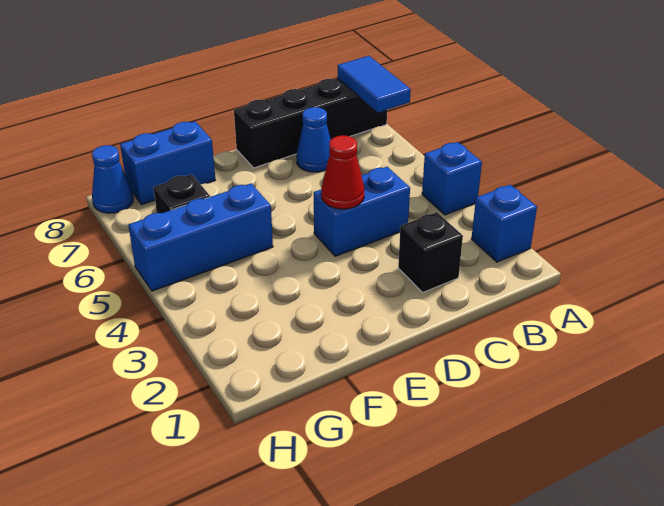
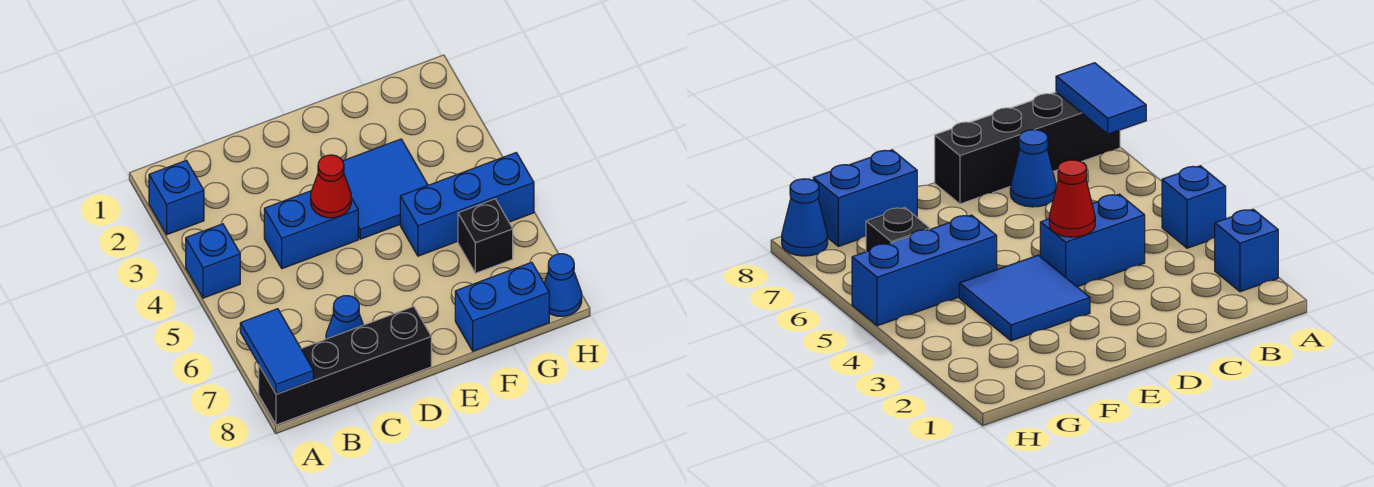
black brick C2 level 1 -> none
none -> blue tile E3:F4 level 1

